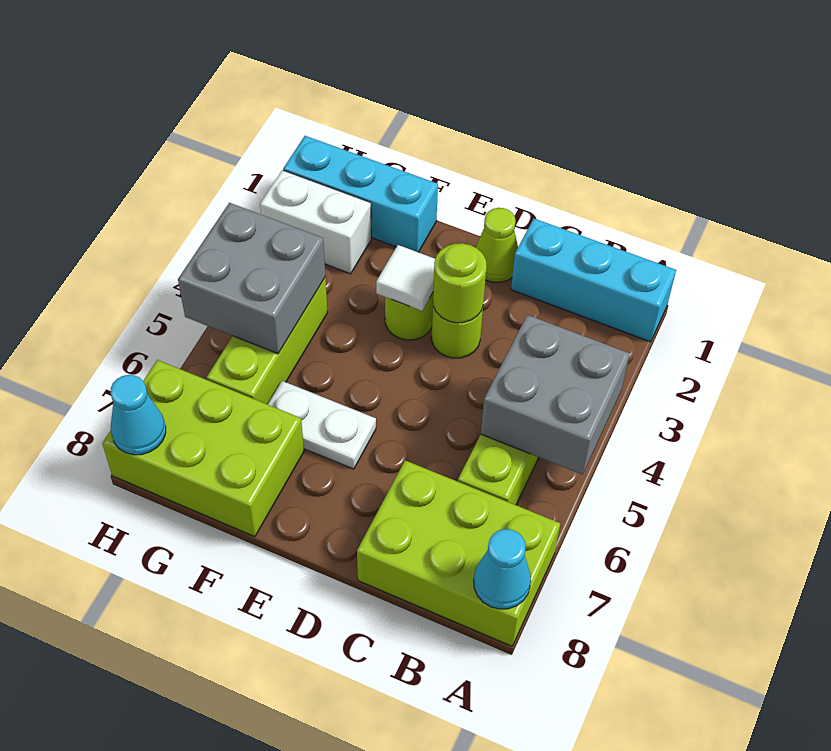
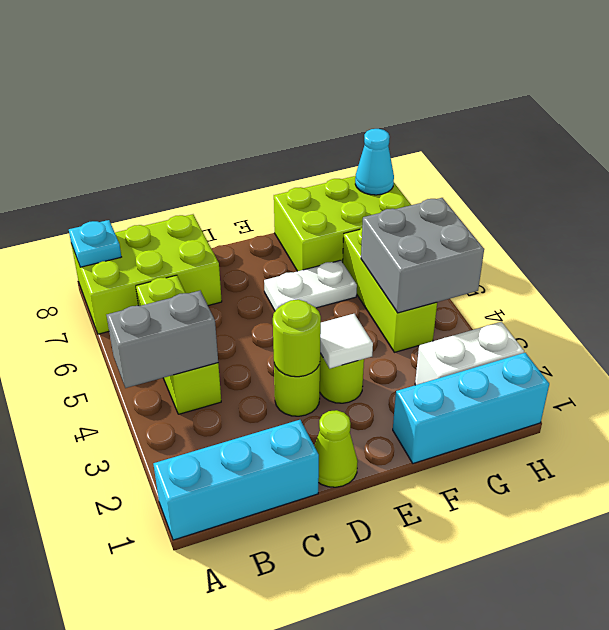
grey brick A4:B5 level 2 -> grey brick A4:B4 level 2
cyan cone A8 level 2 -> cyan plate A8 level 2

